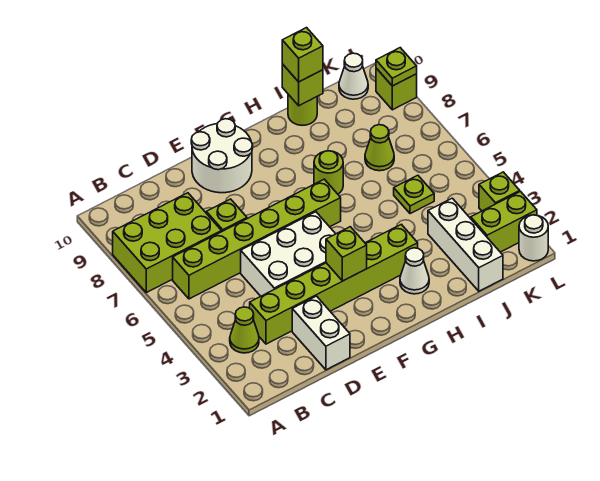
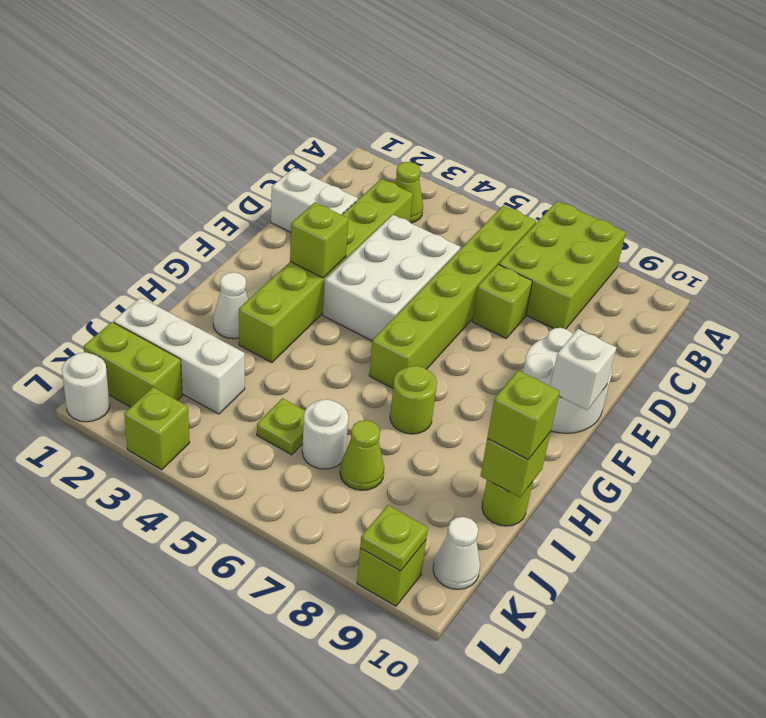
none -> white brick F10 level 2
none -> white round brick J6 level 1
lime brick K2:L2 level 1 -> lime brick K1:K2 level 1

